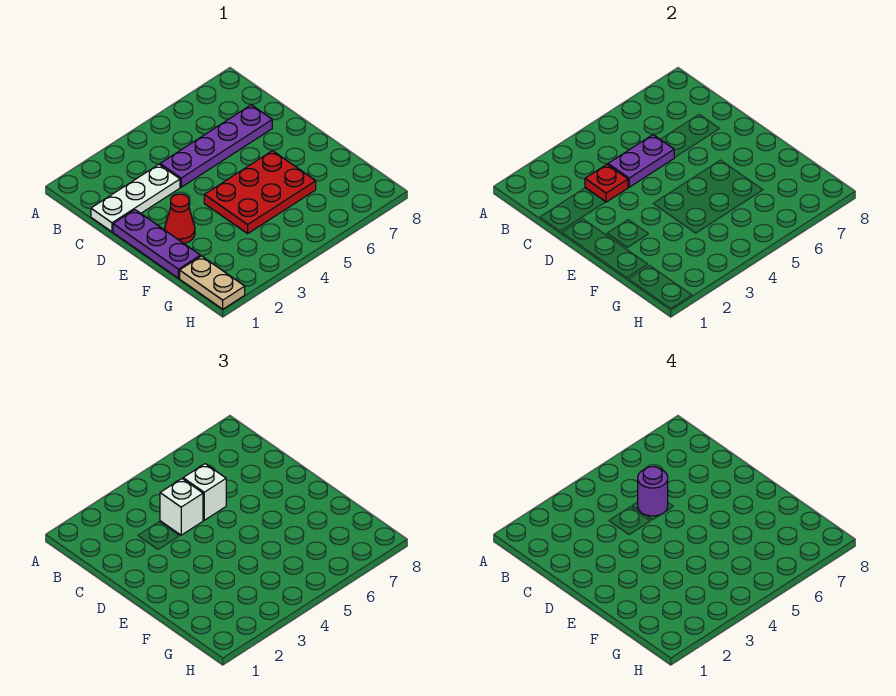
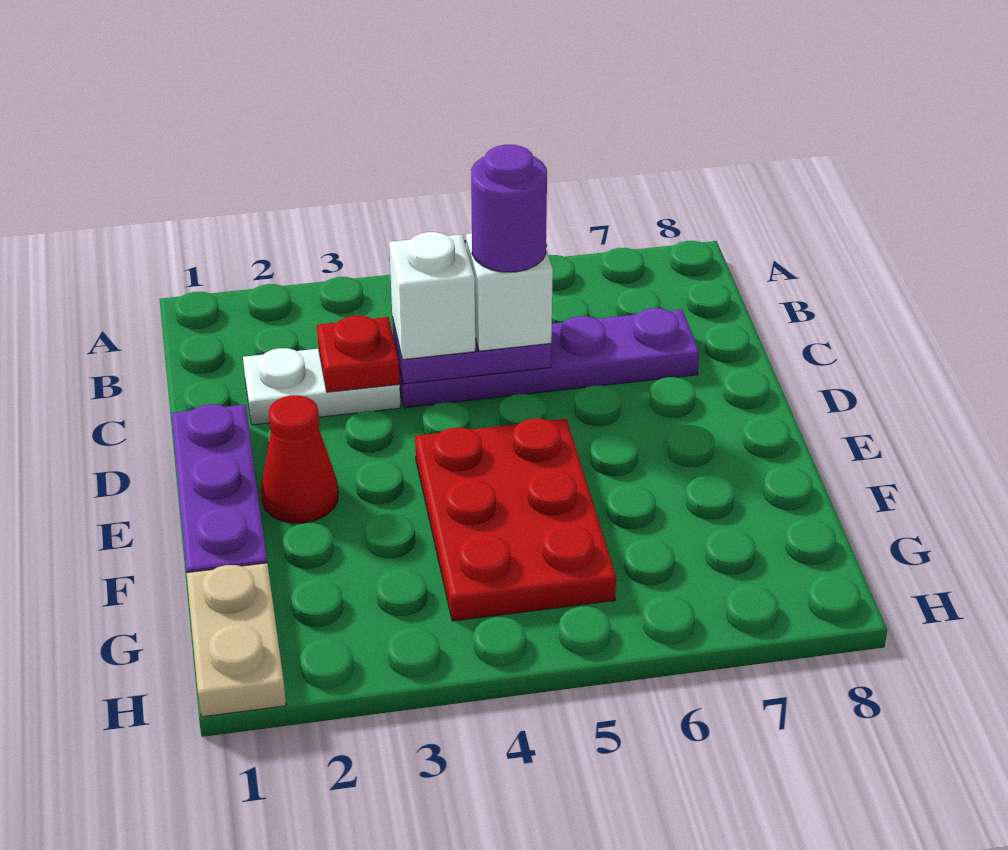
white plate C1:C3 level 1 -> white plate C2:C3 level 1
red plate E4:F6 level 1 -> red plate E4:G5 level 1

